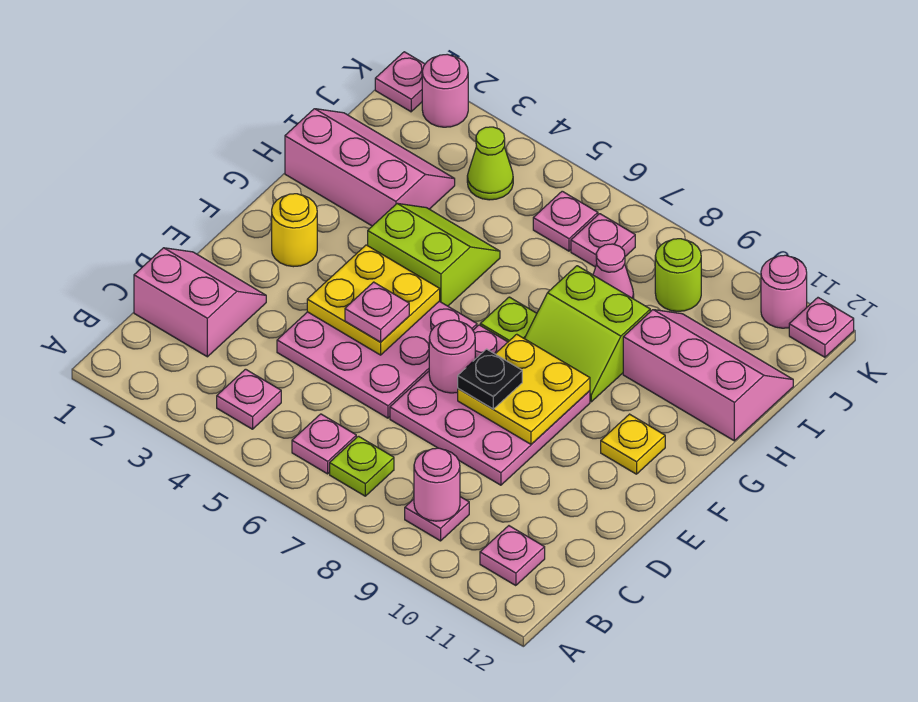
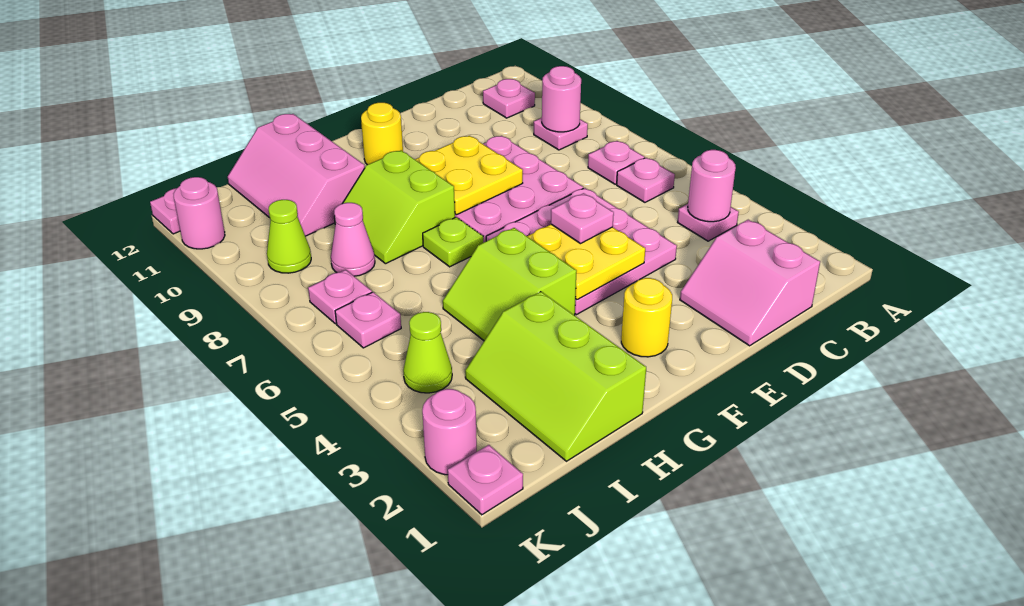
lime plate B7 level 1 -> pink plate B7 level 1
pink round brick E7 level 2 -> pink round brick B4 level 2
black plate E8 level 3 -> none
yellow plate F11 level 1 -> yellow round brick F11 level 1
lime slope G8:H9 level 1 top H -> lime slope G8:H9 level 1 top G
pink slope H1:I3 level 1 top H -> lime slope H1:I3 level 1 top H
lime round brick J9 level 1 -> lime cone J9 level 1

